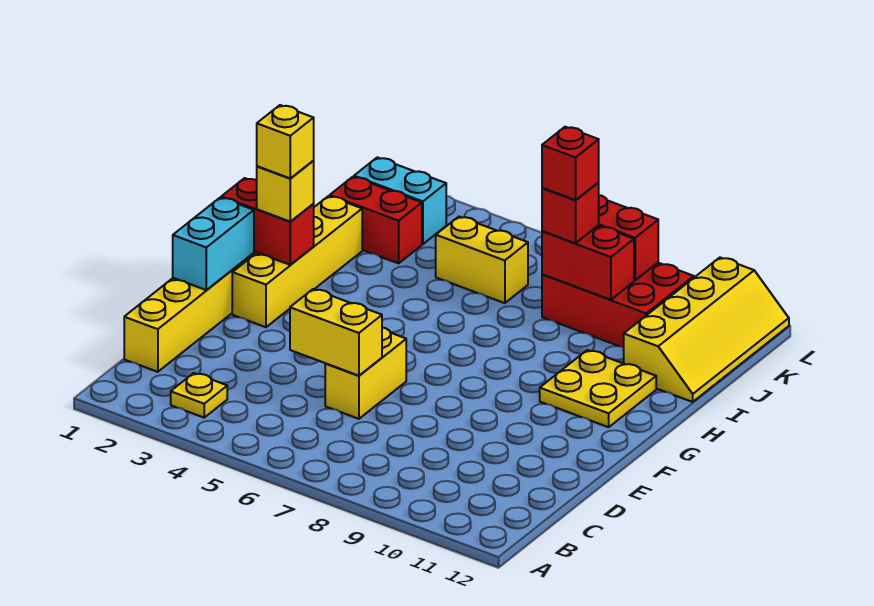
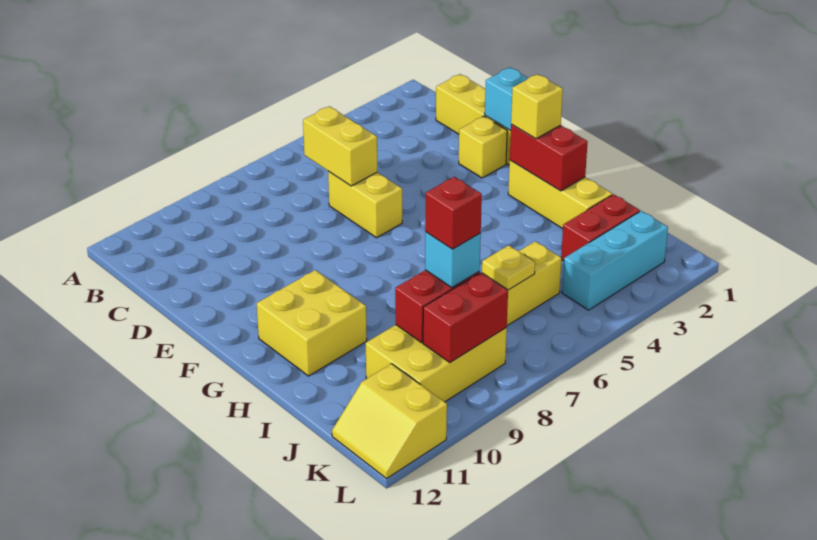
yellow plate B3 level 1 -> yellow plate J6 level 2
yellow brick D5:D6 level 2 -> yellow brick C6:D6 level 2
yellow brick F2:I2 level 1 -> yellow brick G2:I2 level 1
red brick G1:G2 level 2 -> red brick G2:H2 level 2
yellow brick G2 level 4 -> yellow brick E2 level 1
yellow plate G10:H11 level 1 -> yellow brick G10:H11 level 1
yellow slope I11:L12 level 1 top 11 -> yellow slope K11:L12 level 1 top 11
red brick J8:K10 level 1 -> yellow brick J8:K10 level 1
red brick J8 level 3 -> cyan brick J8 level 3
cyan brick K2:K3 level 1 -> cyan brick K2:K4 level 1

